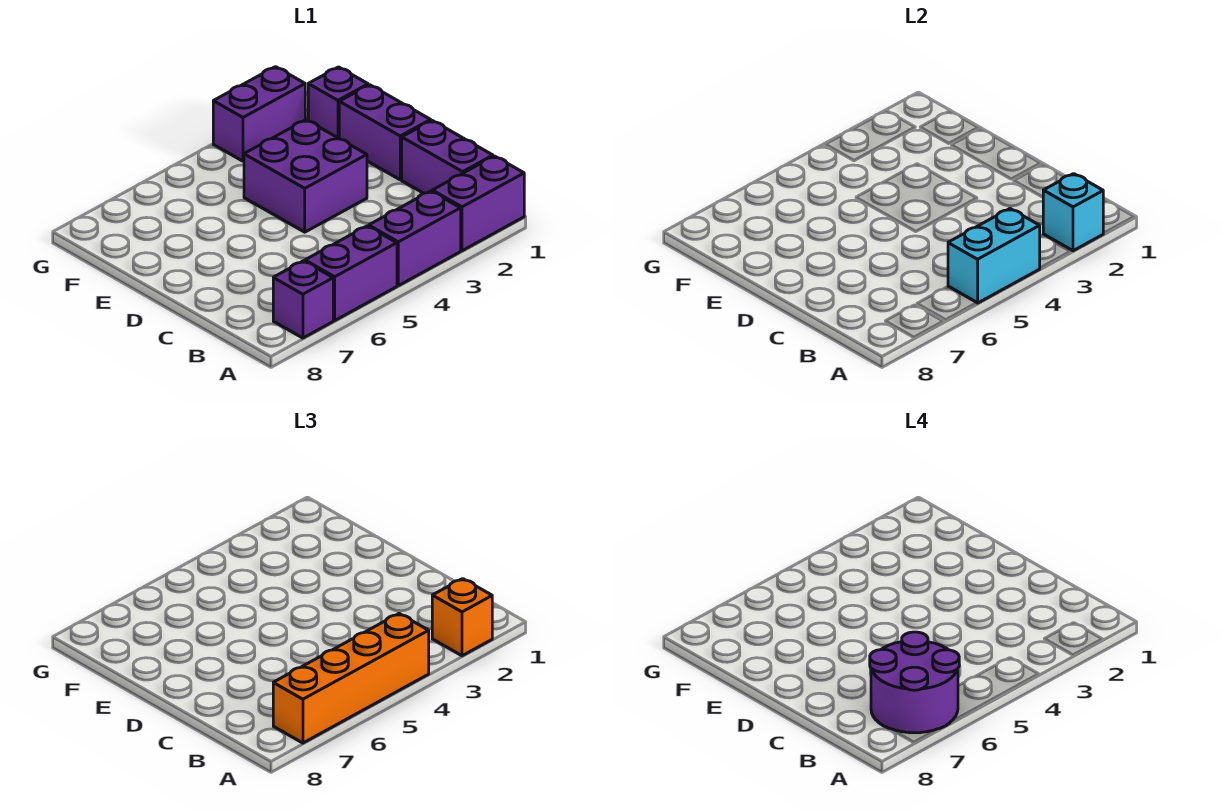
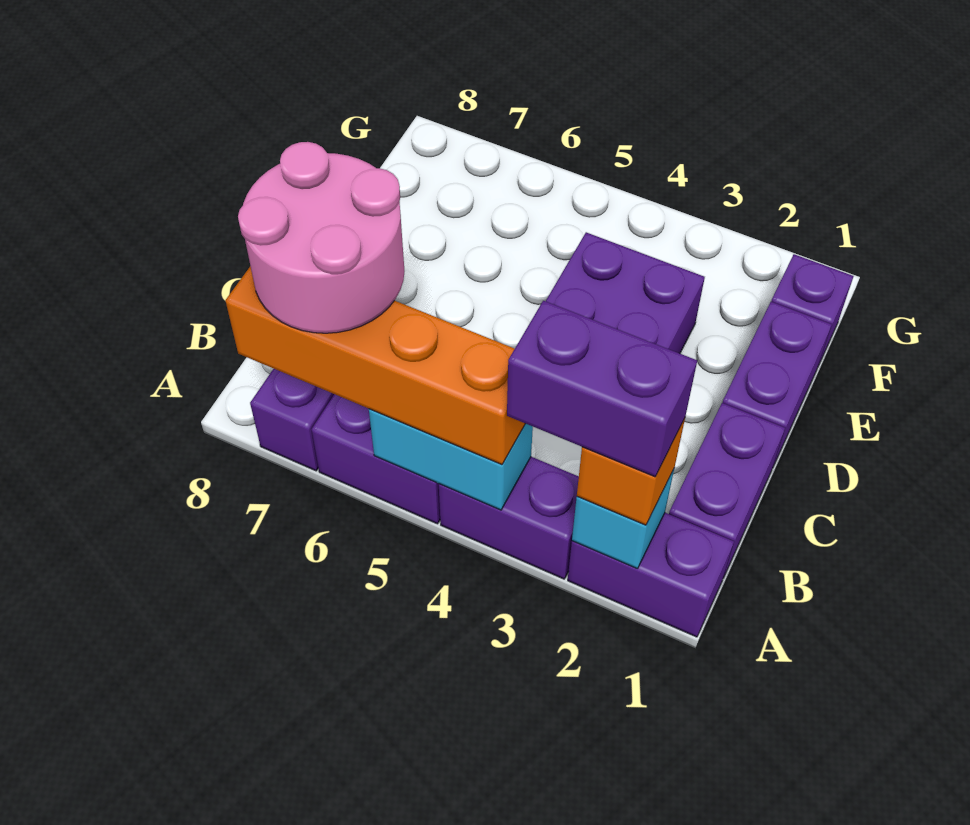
purple round brick A6:B7 level 4 -> pink round brick A6:B7 level 4
purple brick G2:G3 level 1 -> purple brick A2:A3 level 4

